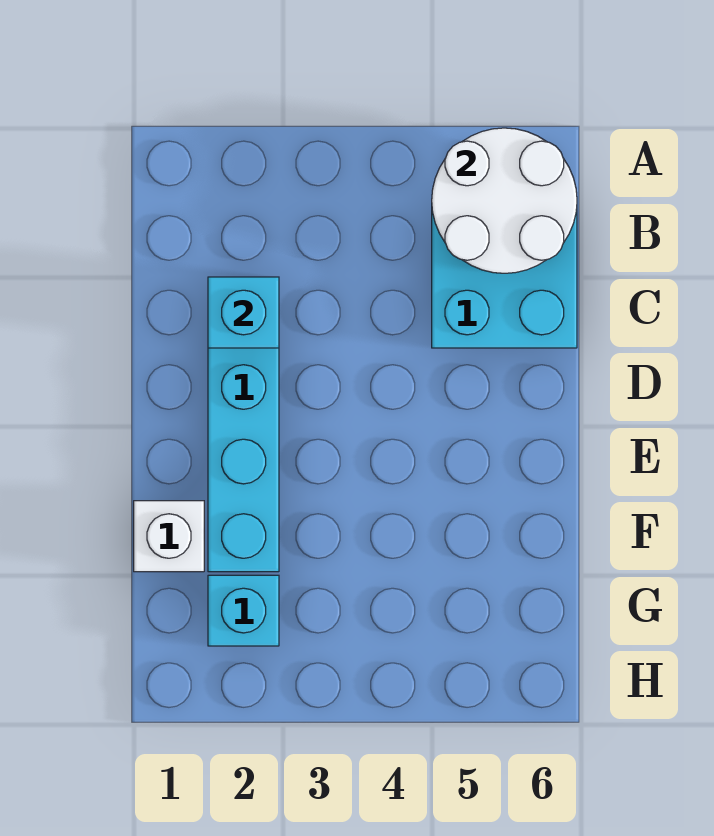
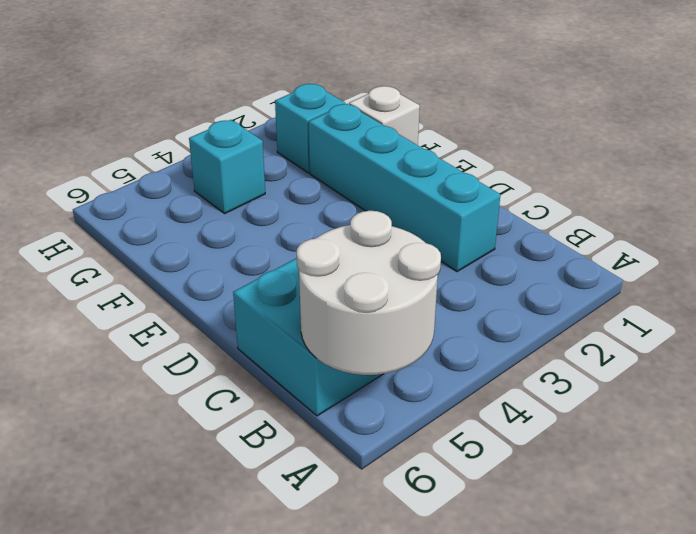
cyan brick C2 level 2 -> cyan brick G4 level 1

